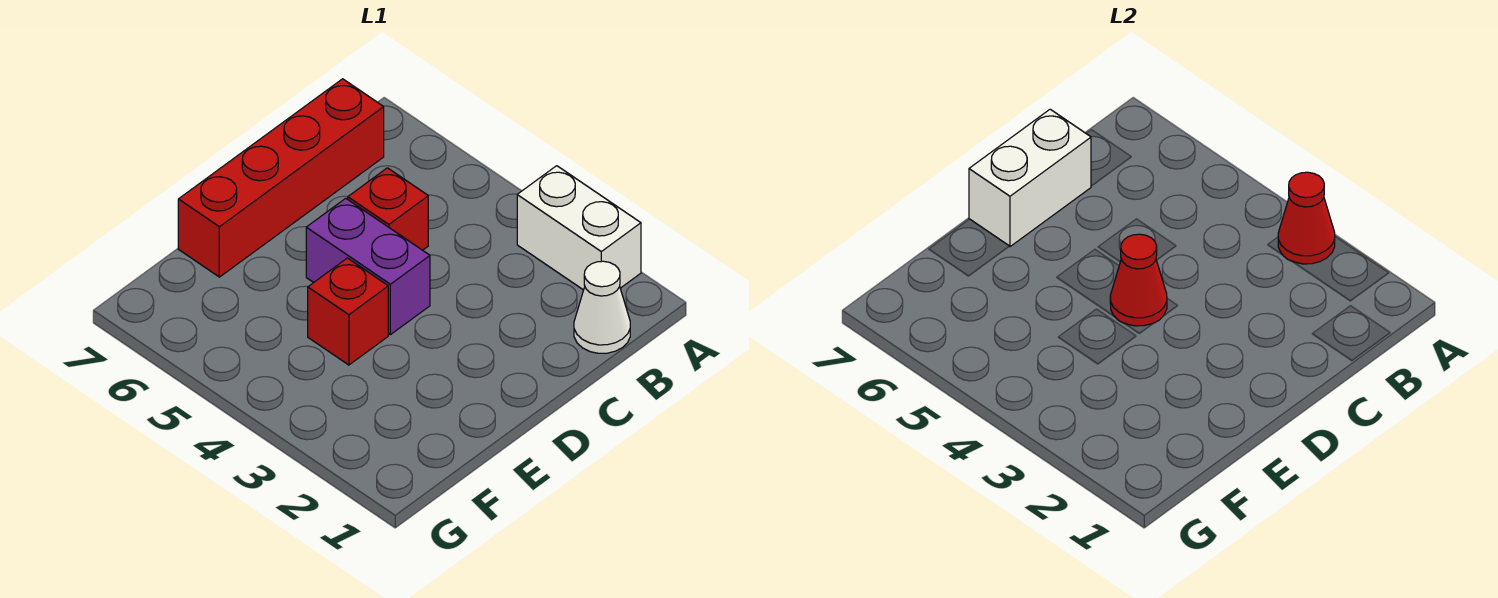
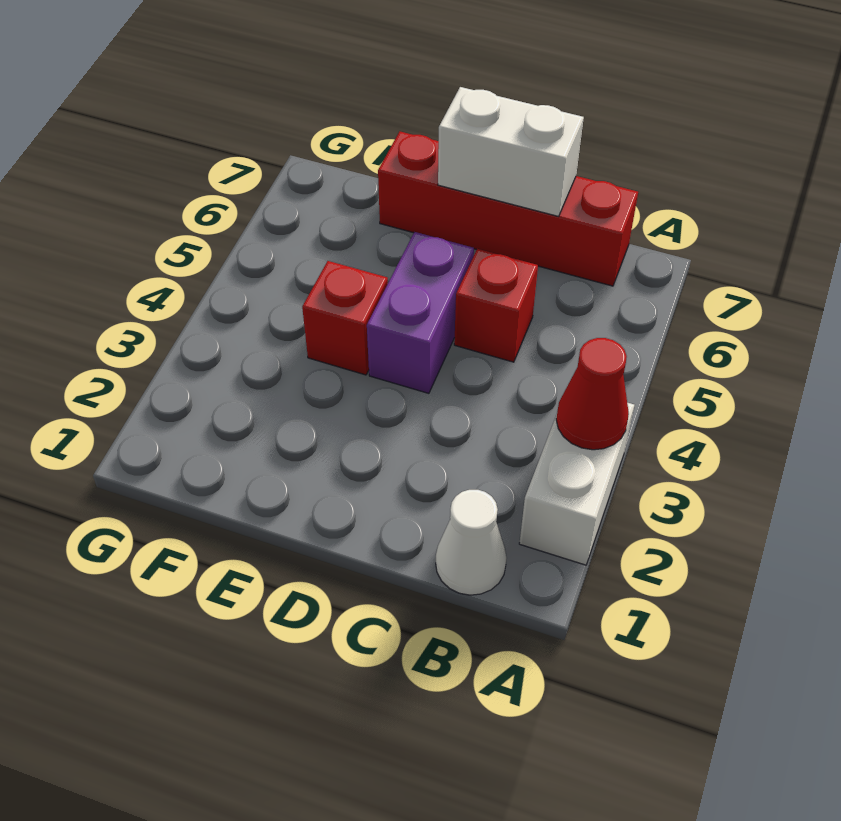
red cone D4 level 2 -> none

